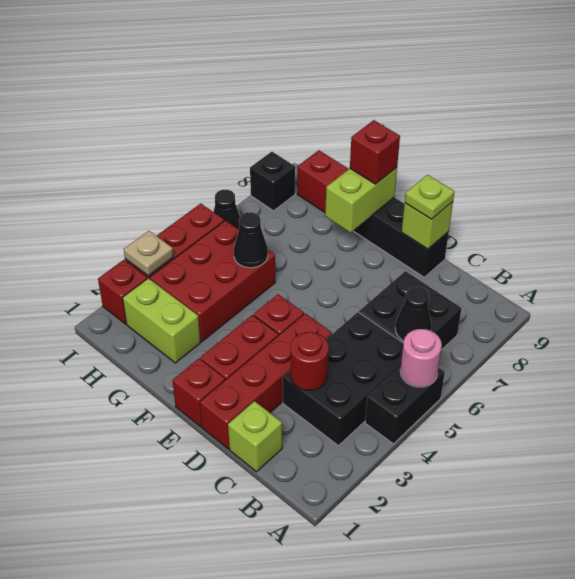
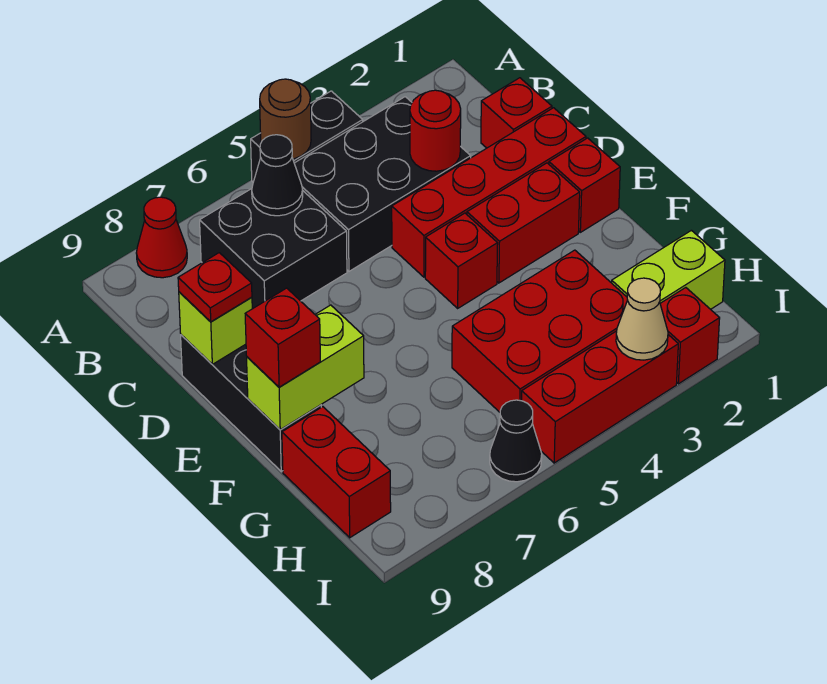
pink round brick A5 level 2 -> brown round brick A5 level 2
none -> red cone A8 level 1
lime brick C1 level 1 -> red brick C1 level 1
lime plate D9 level 3 -> red plate D9 level 3
lime brick G2:H2 level 1 -> lime brick H1:H2 level 1
black cone G5 level 2 -> none
tan plate I3 level 2 -> tan cone I3 level 2
black brick I8 level 1 -> none

